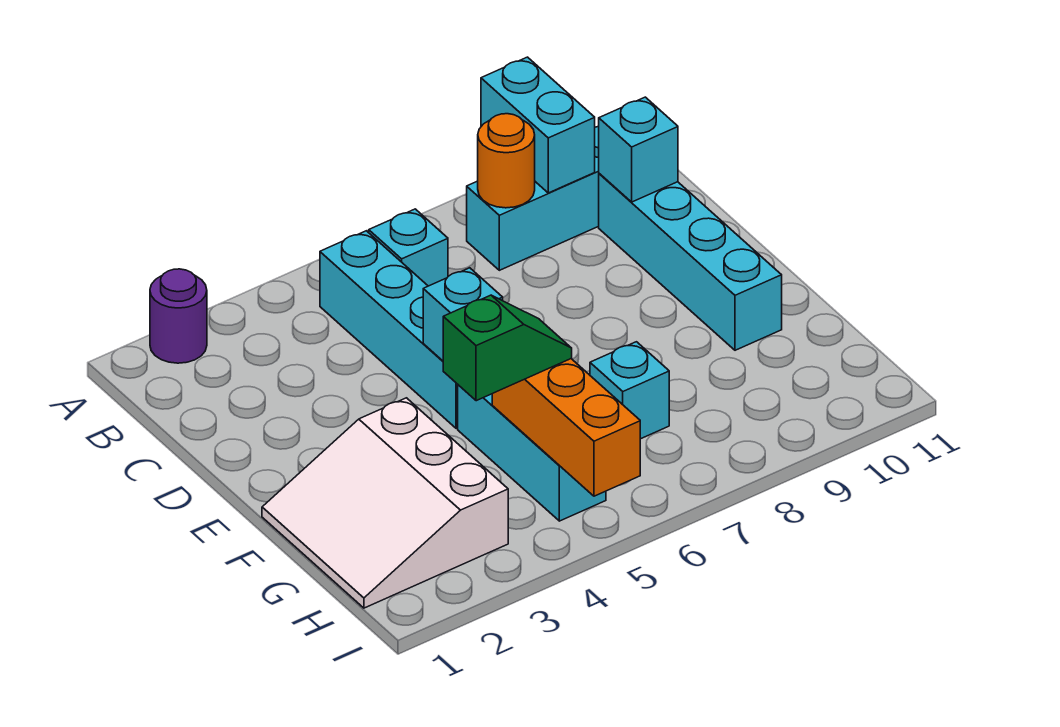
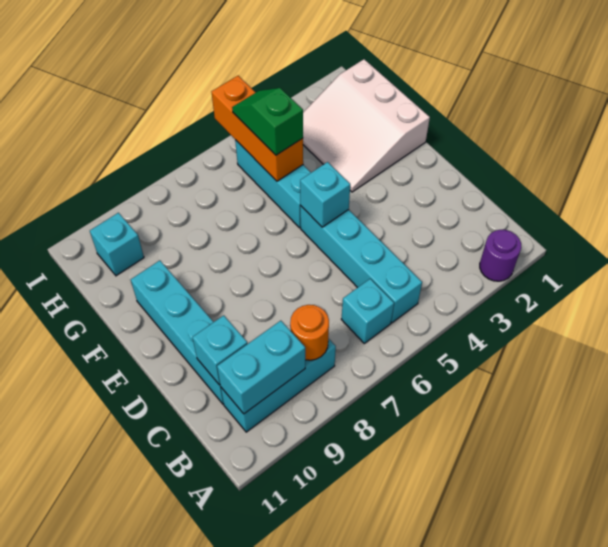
cyan brick A9:B9 level 2 -> cyan brick B9:B10 level 2
white slope F1:H3 level 1 top 3 -> white slope F1:H3 level 1 top 1
green slope G4:G5 level 3 top 4 -> green slope G5:H5 level 3 top G
cyan brick G7 level 1 -> cyan brick H10 level 1

